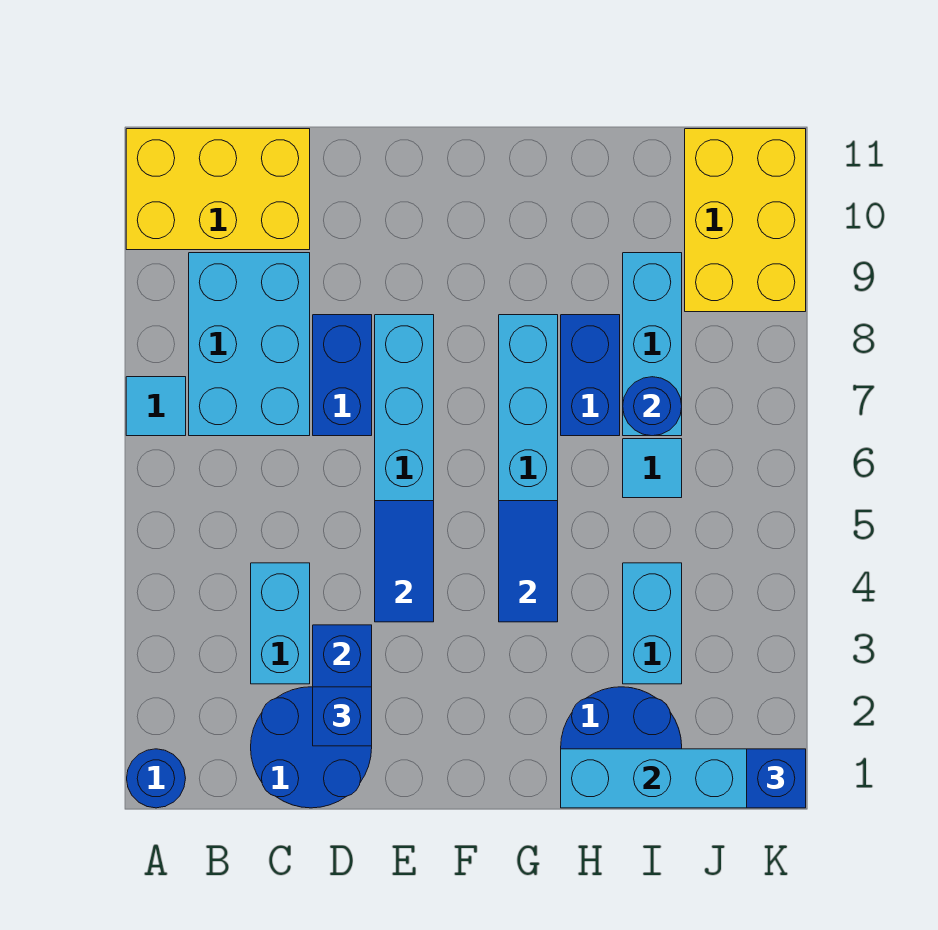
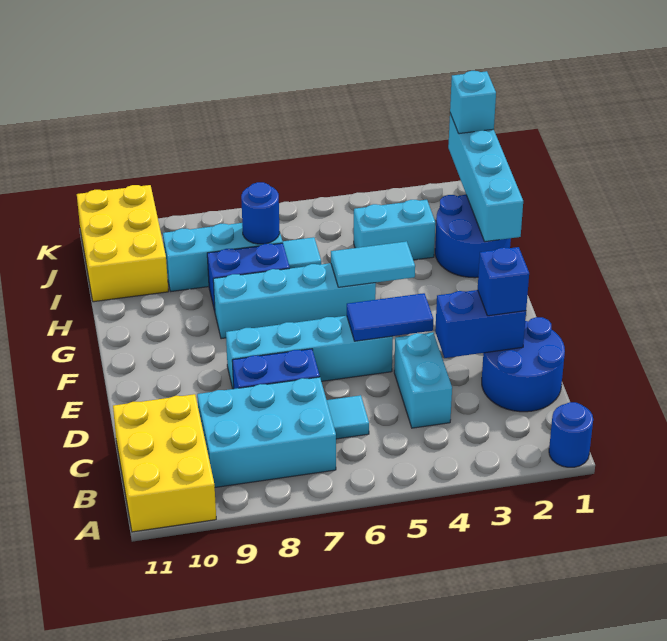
cyan tile A7 level 1 -> cyan tile C6 level 1
cyan brick C3:C4 level 1 -> cyan brick C4:D4 level 1
blue tile G4:G5 level 2 -> cyan tile G4:G5 level 2
yellow brick J9:K11 level 1 -> yellow brick I10:K11 level 1
blue brick K1 level 3 -> cyan brick K1 level 3

